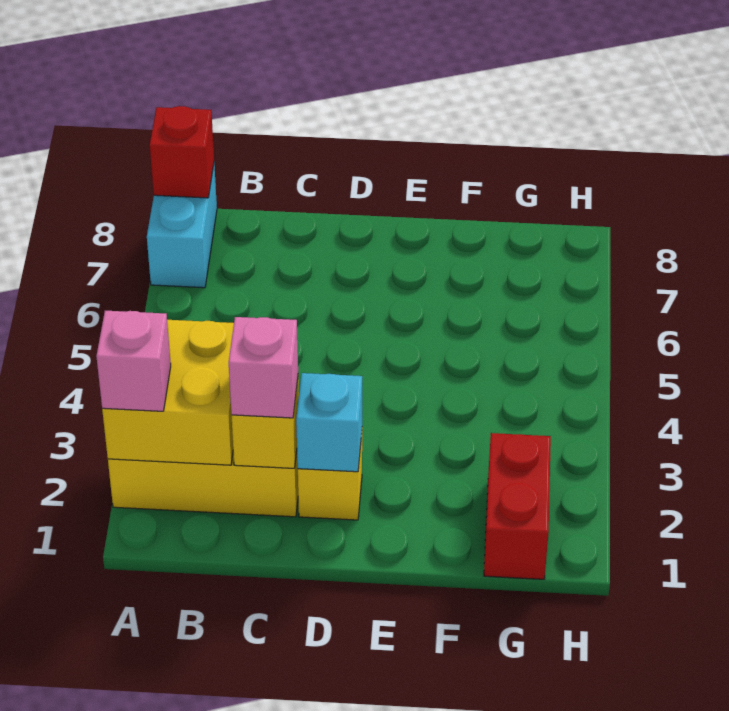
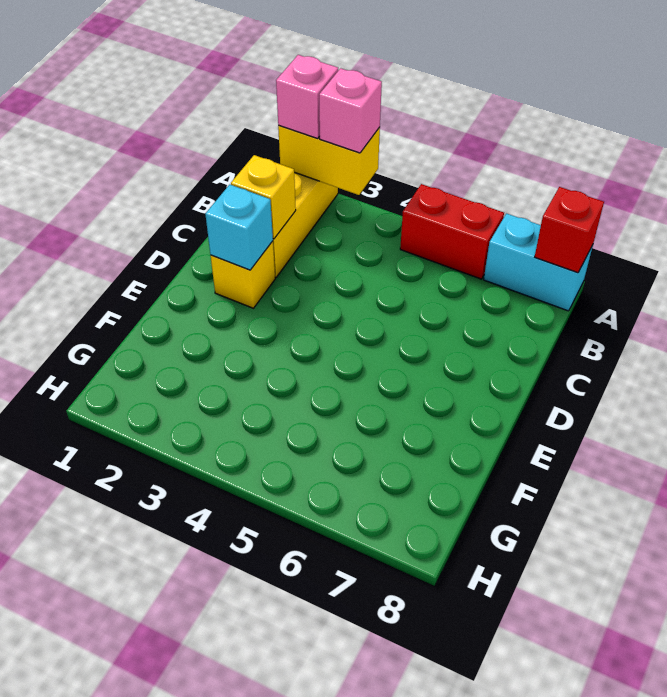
yellow brick A2:B3 level 2 -> yellow brick A2:A3 level 2
pink brick C2 level 3 -> pink brick A3 level 3
red brick G1:G2 level 1 -> red brick A5:A6 level 1

